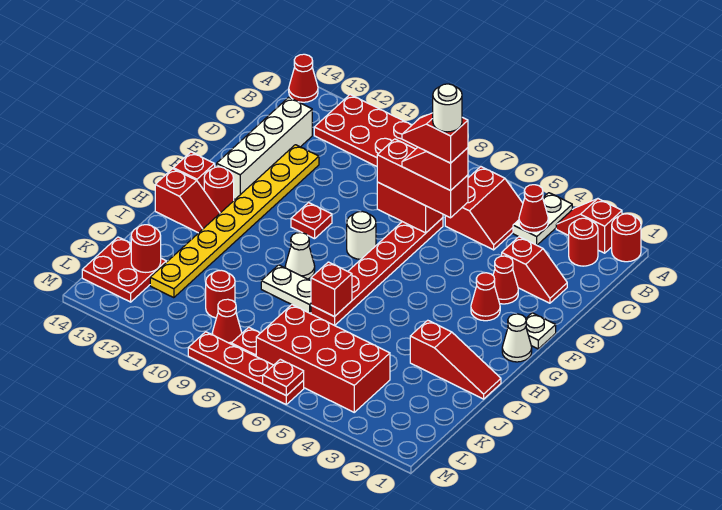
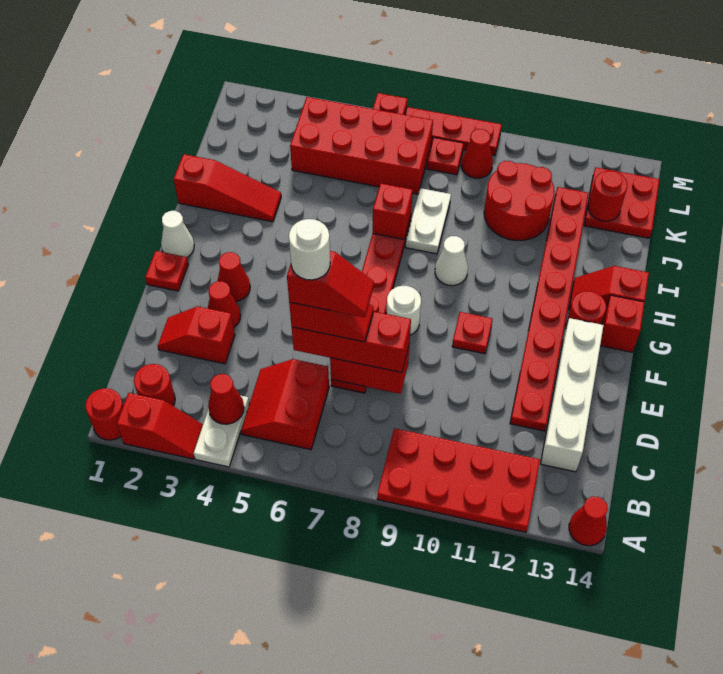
yellow plate D12:K12 level 1 -> red plate D12:K12 level 1
white plate F1 level 1 -> red plate F1 level 1
red slope I1:I3 level 1 top 3 -> red slope I1:I3 level 1 top 1
white plate I8:I9 level 1 -> white plate I8:J8 level 1
red round brick K10 level 1 -> red round brick J10:K11 level 1

